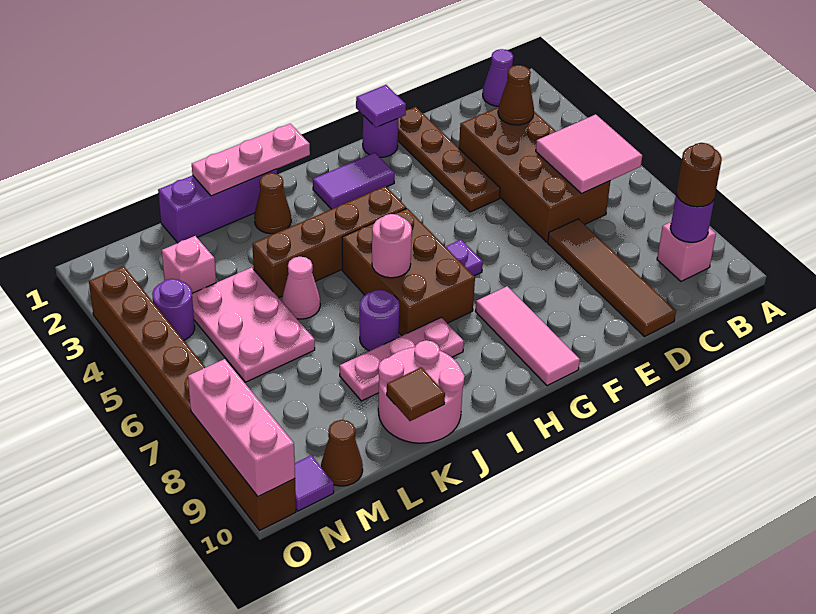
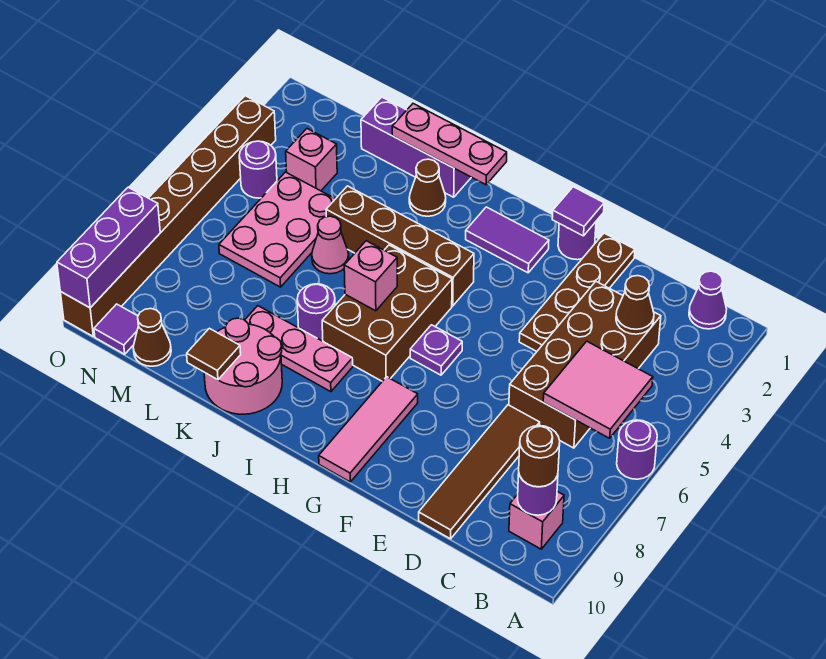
none -> purple round brick A6 level 1
pink round brick I6 level 2 -> pink brick I6 level 2
pink brick O8:O10 level 2 -> purple brick O8:O10 level 2

